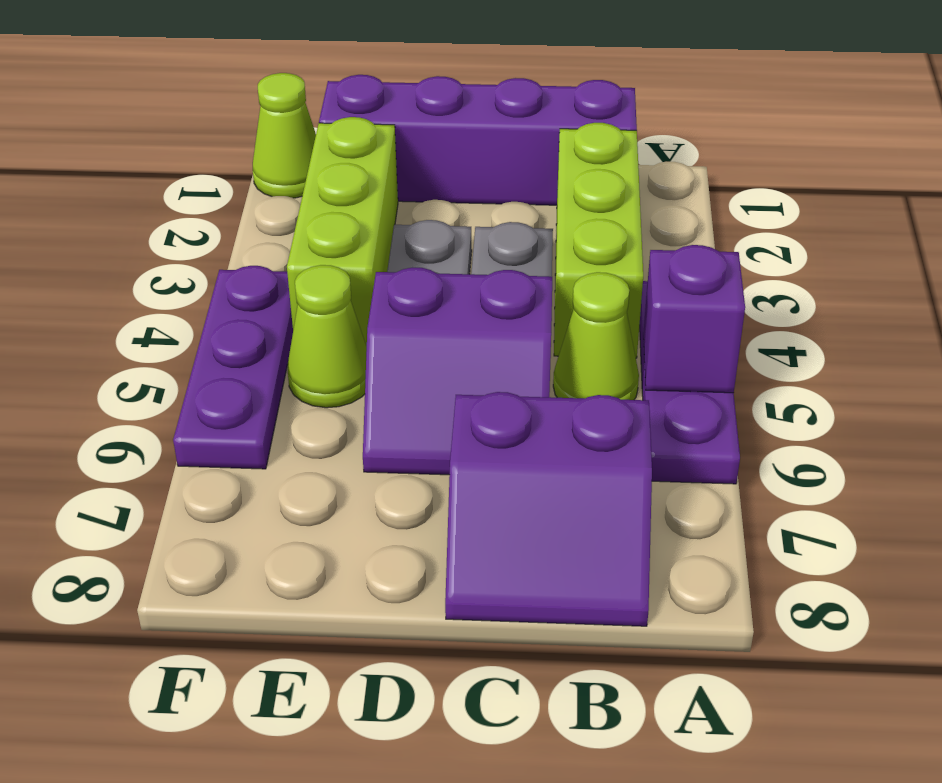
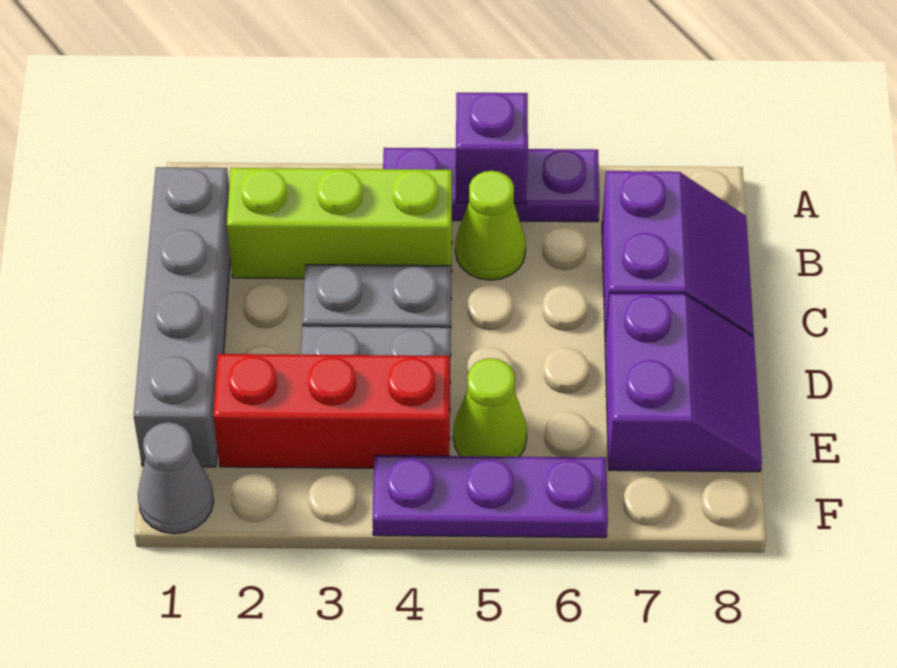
purple brick B1:E1 level 1 -> grey brick B1:E1 level 1
purple slope C5:D6 level 1 top 5 -> purple slope D7:E8 level 1 top 7
lime brick E2:E4 level 1 -> red brick E2:E4 level 1
lime cone F1 level 1 -> grey cone F1 level 1

